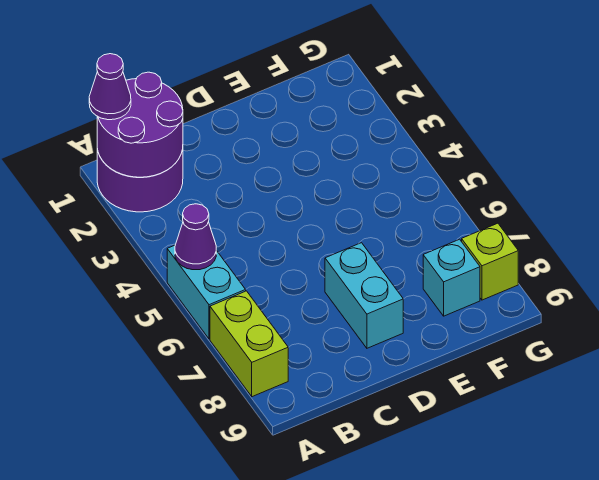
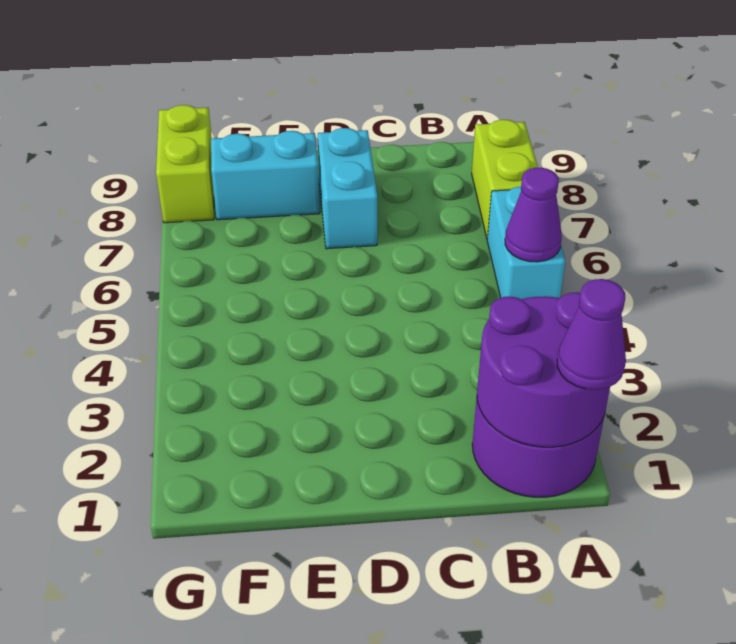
cyan brick F8 level 1 -> cyan brick E8:F8 level 1
lime brick G8 level 1 -> lime brick G8:G9 level 1

